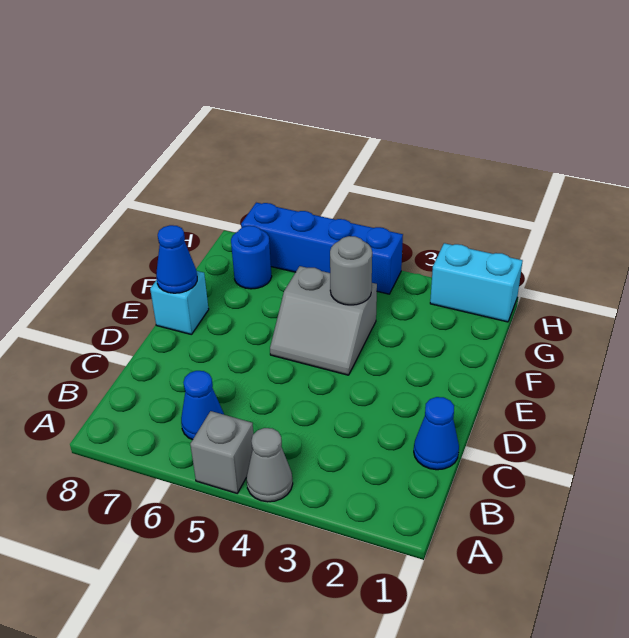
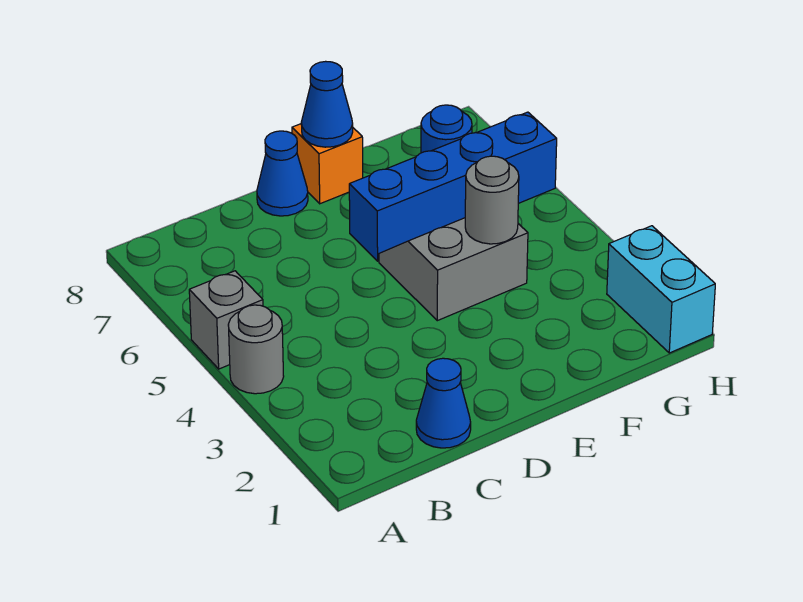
grey cone A4 level 1 -> grey round brick A4 level 1
blue cone B6 level 1 -> blue cone D8 level 1
grey slope E4:F5 level 1 top F -> grey slope E4:F5 level 1 top 4
cyan brick E8 level 1 -> orange brick E8 level 1
blue brick H4:H7 level 1 -> blue brick E6:H6 level 1

